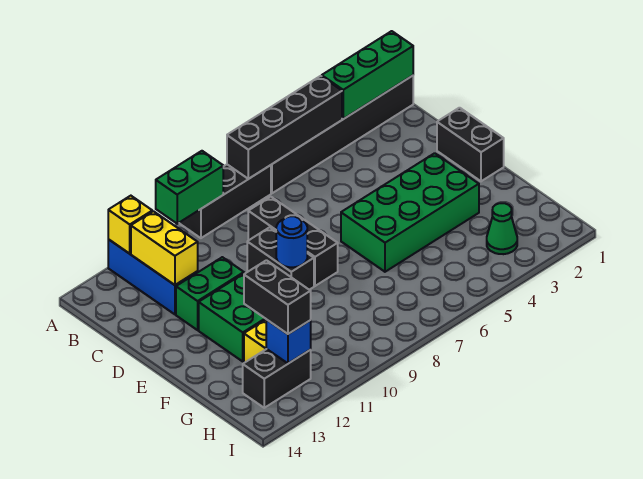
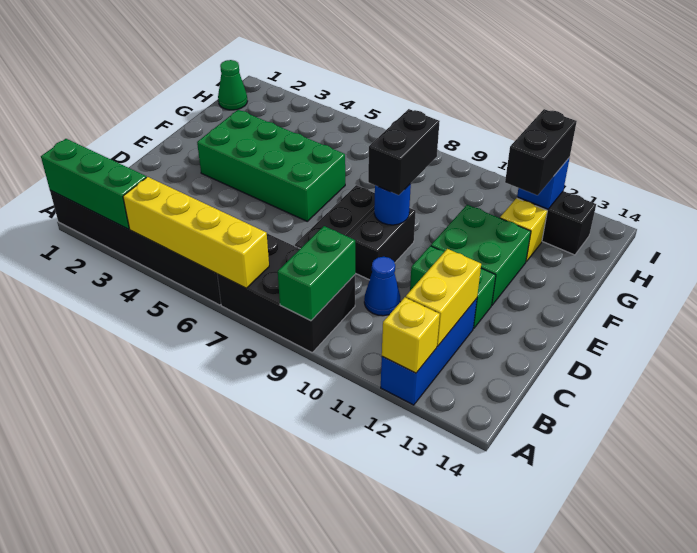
black brick A4:A7 level 2 -> yellow brick A4:A7 level 2
black brick A7:A9 level 1 -> black brick A7:B9 level 1
green brick A9:A10 level 2 -> green brick A9:B9 level 2
none -> blue cone C10 level 1
black brick D1:E1 level 1 -> black brick E9:F9 level 3
green cone H3 level 1 -> green cone H1 level 1

